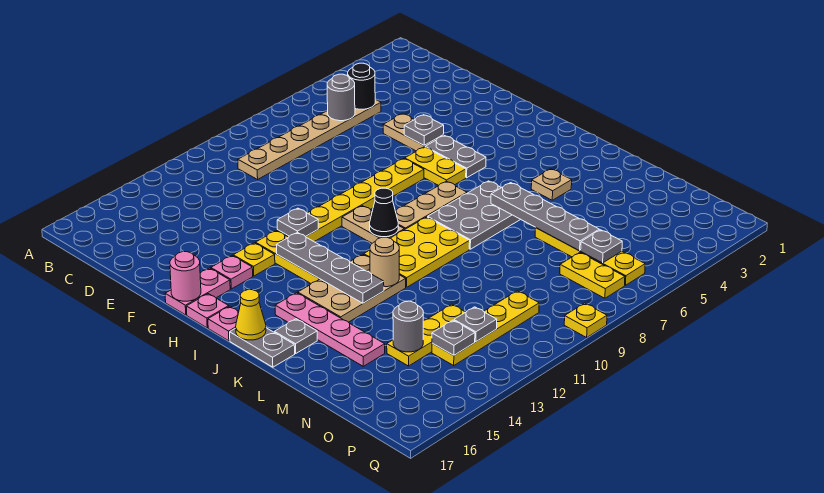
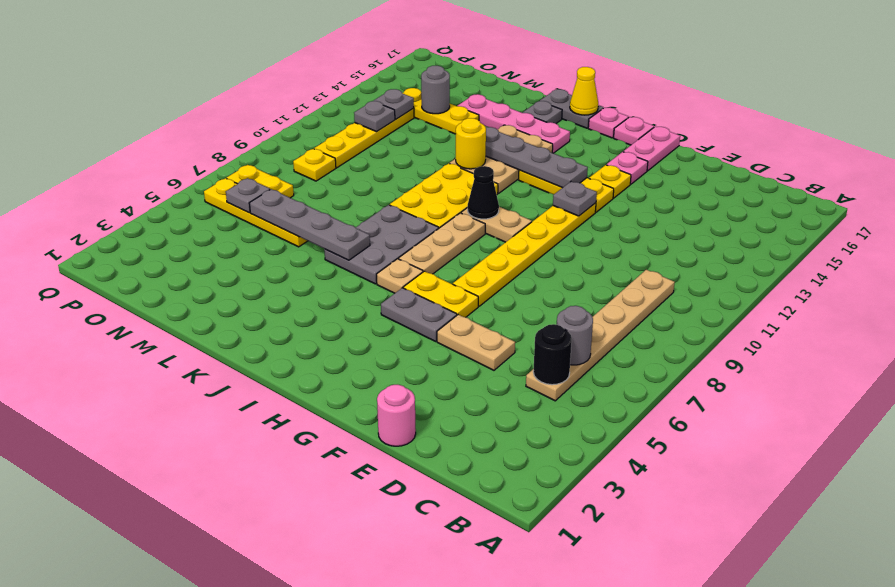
grey plate F5 level 2 -> none
pink round brick G17 level 2 -> pink round brick E1 level 1
tan plate K4 level 1 -> tan plate I6 level 1
tan round brick K12 level 2 -> yellow round brick K12 level 2
yellow plate N12:N14 level 1 -> yellow plate M14:O14 level 1
yellow plate Q9 level 1 -> yellow plate O9 level 1

